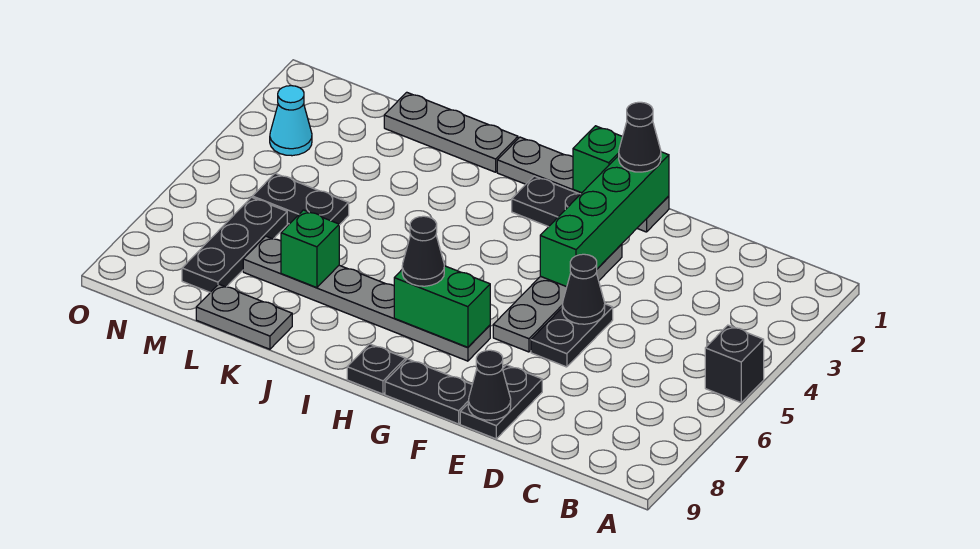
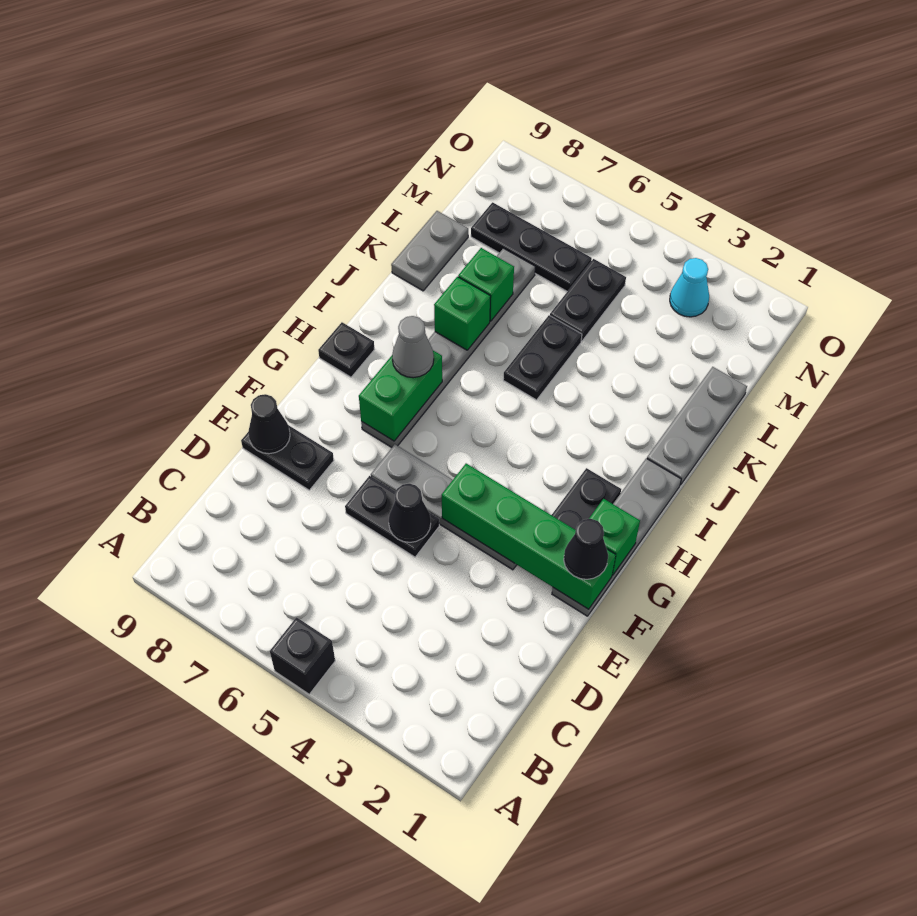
black plate F9:G9 level 1 -> black plate J5:K5 level 1
black cone H7 level 3 -> grey cone H7 level 3
none -> green brick J7 level 2

